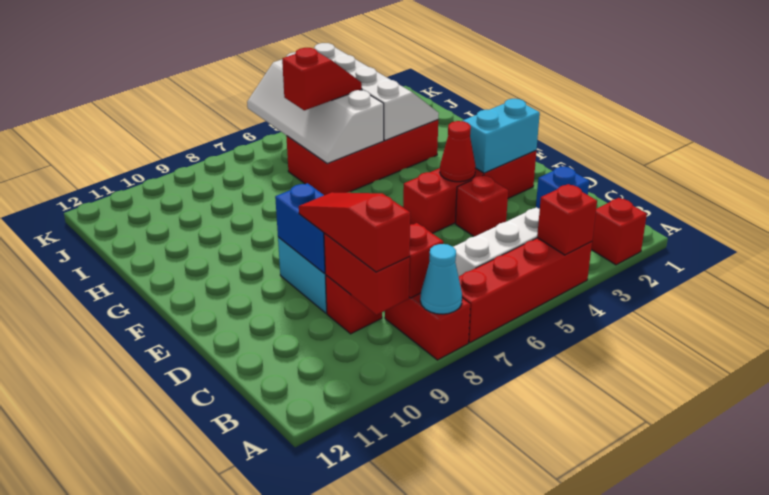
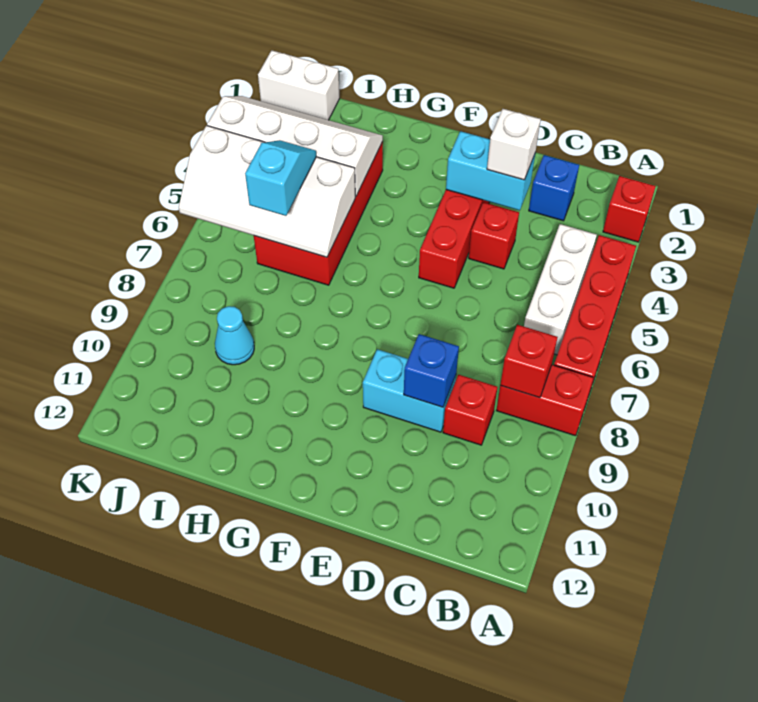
red brick A4 level 2 -> none
cyan cone A8 level 2 -> cyan cone I9 level 1
red brick B9:C9 level 2 -> none
red slope B9:D9 level 3 top B -> none
none -> white brick D3 level 3
blue brick D9:E9 level 2 -> blue brick D9 level 2
cyan brick E2:E3 level 2 -> cyan brick D3:E3 level 2
red cone E4 level 2 -> none
red slope I5:I6 level 3 top 6 -> cyan slope I5:I6 level 3 top 6
none -> white brick J1:K1 level 1

